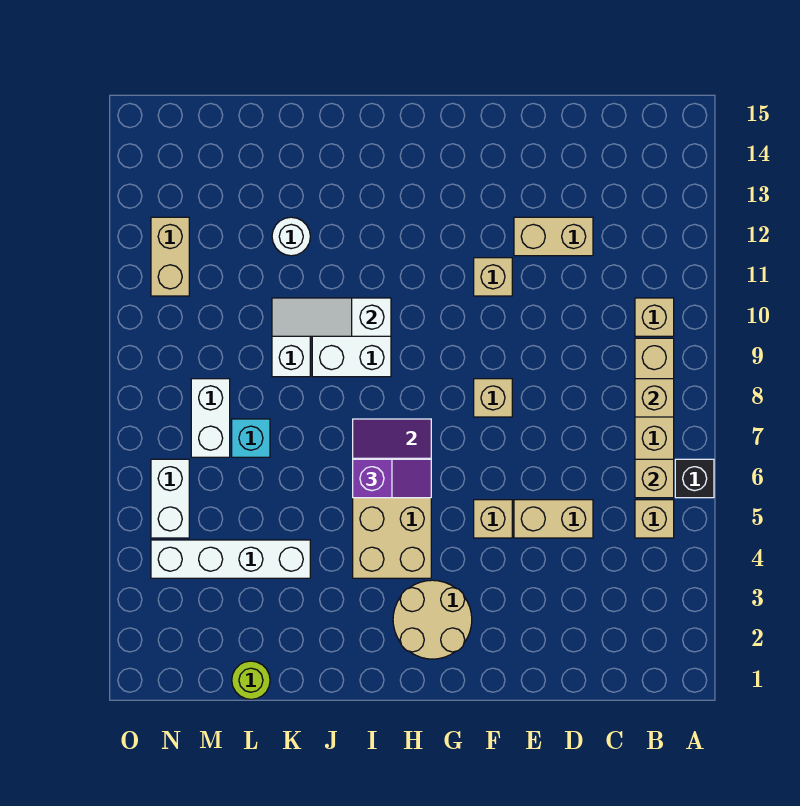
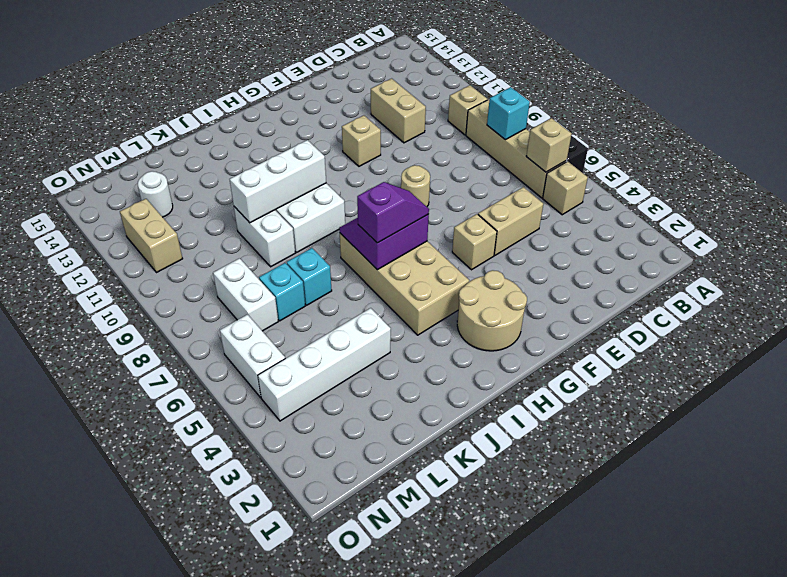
tan brick B8 level 2 -> cyan brick B8 level 2
tan brick D12:E12 level 1 -> tan brick D11:D12 level 1
tan brick F8 level 1 -> tan round brick F8 level 1
white slope I10:K10 level 2 top I -> white brick I10:K10 level 2
none -> cyan brick K7 level 1
white round brick K12 level 1 -> white round brick M13 level 1
lime round brick L1 level 1 -> none

